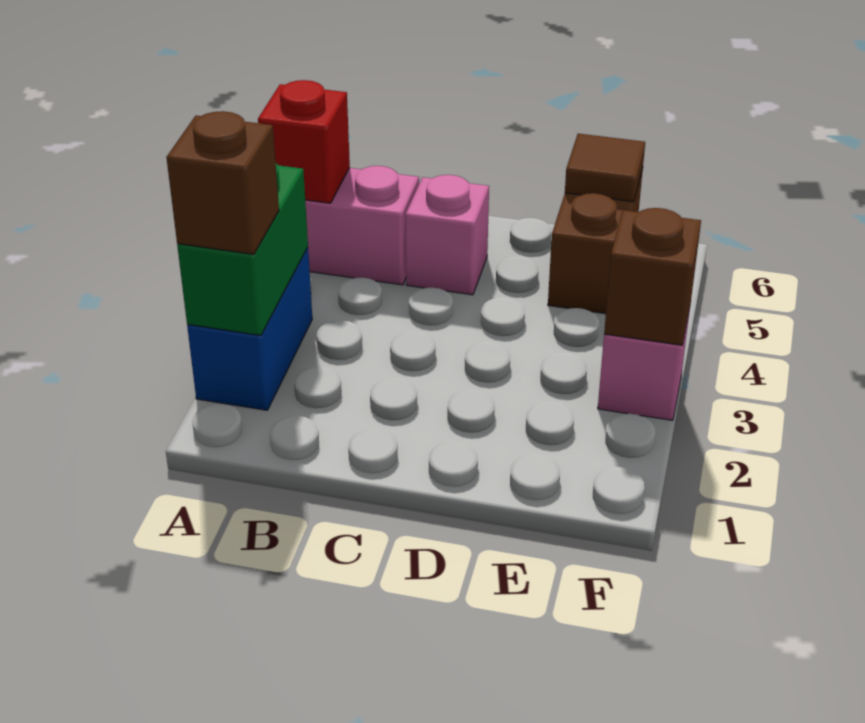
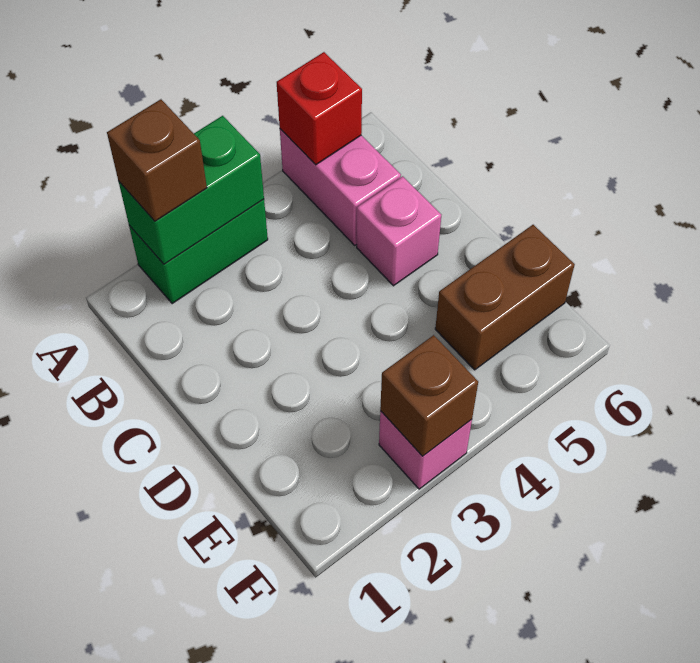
blue brick A2:A3 level 1 -> green brick A2:A3 level 1
brown tile E6 level 2 -> none

